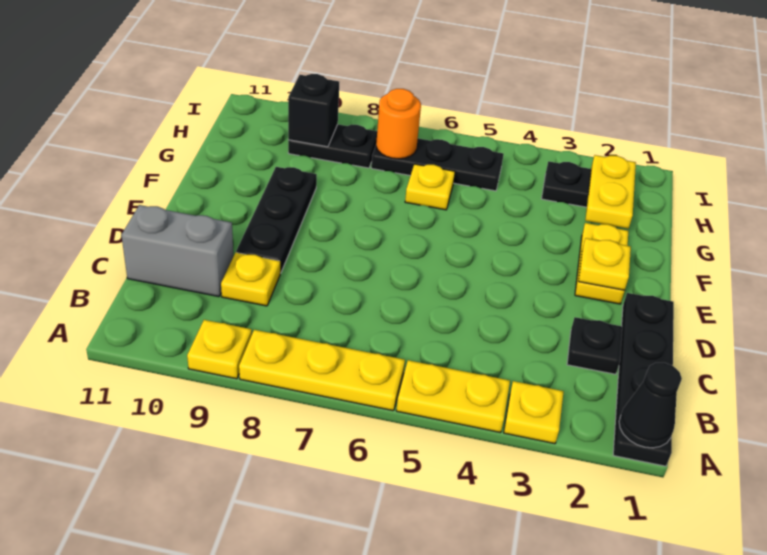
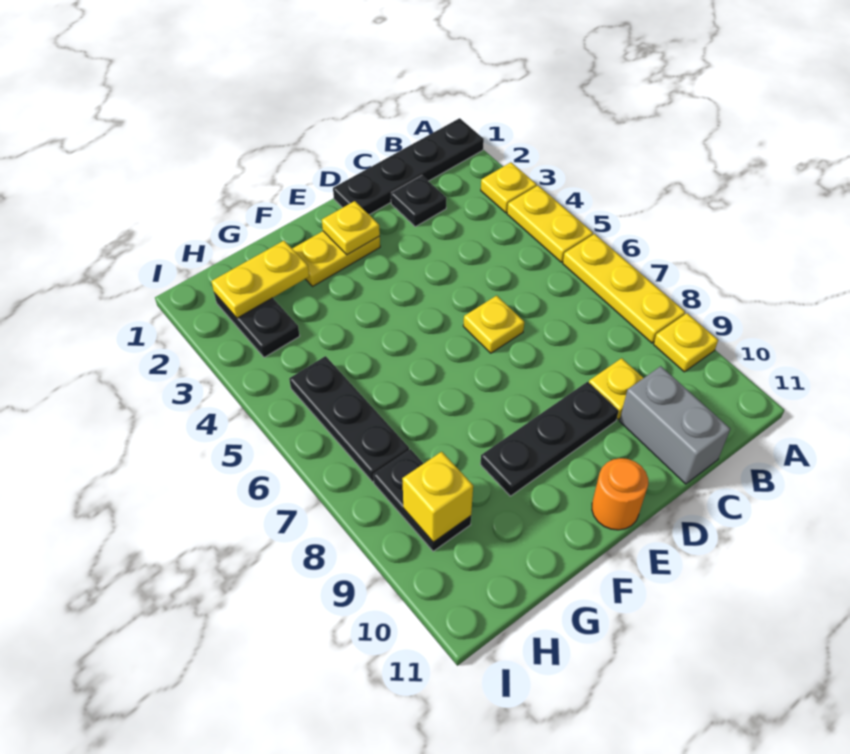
black cone A1 level 2 -> none
yellow plate G6 level 1 -> yellow plate D6 level 1
orange round brick H7 level 2 -> orange round brick E11 level 1
black brick H9 level 2 -> yellow brick H9 level 2

